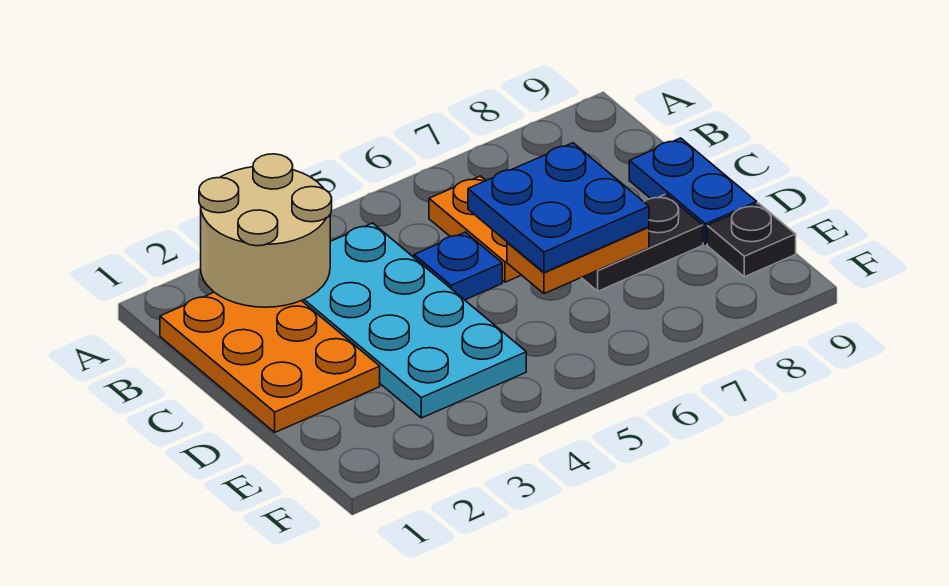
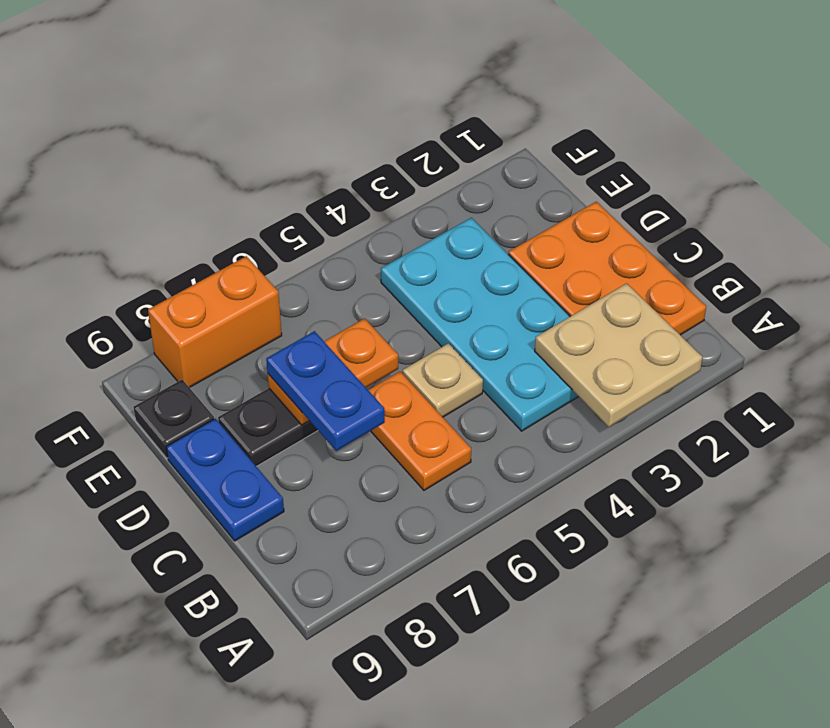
tan round brick A2:B3 level 2 -> tan plate A2:B3 level 2
blue plate C5 level 1 -> tan plate C5 level 1
blue plate C6:D7 level 3 -> blue plate C7:D7 level 3
none -> orange brick F7:F8 level 1

